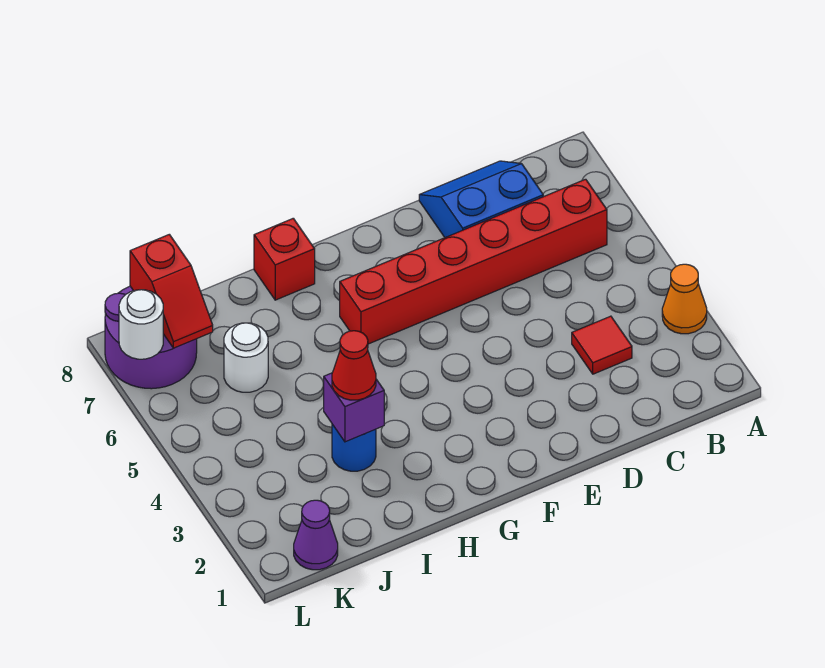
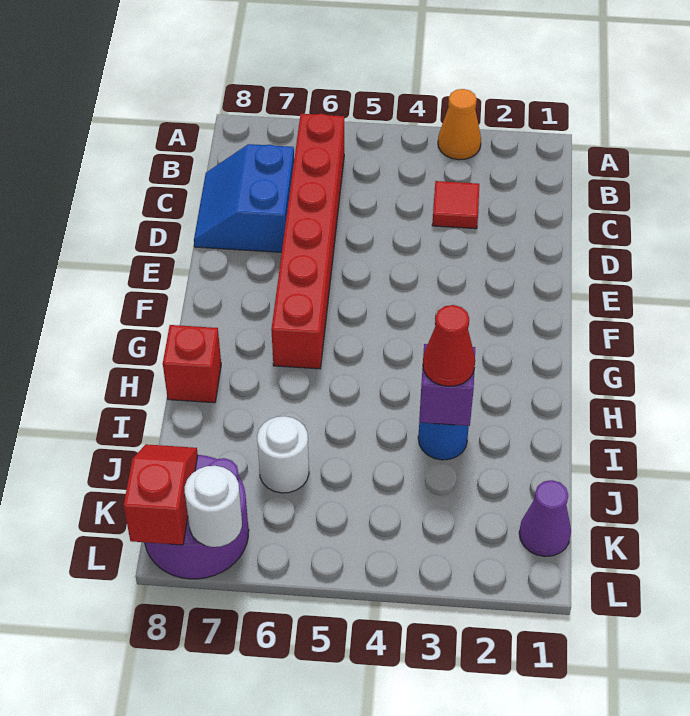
red slope K7:K8 level 2 top 8 -> red slope K8:L8 level 2 top L

